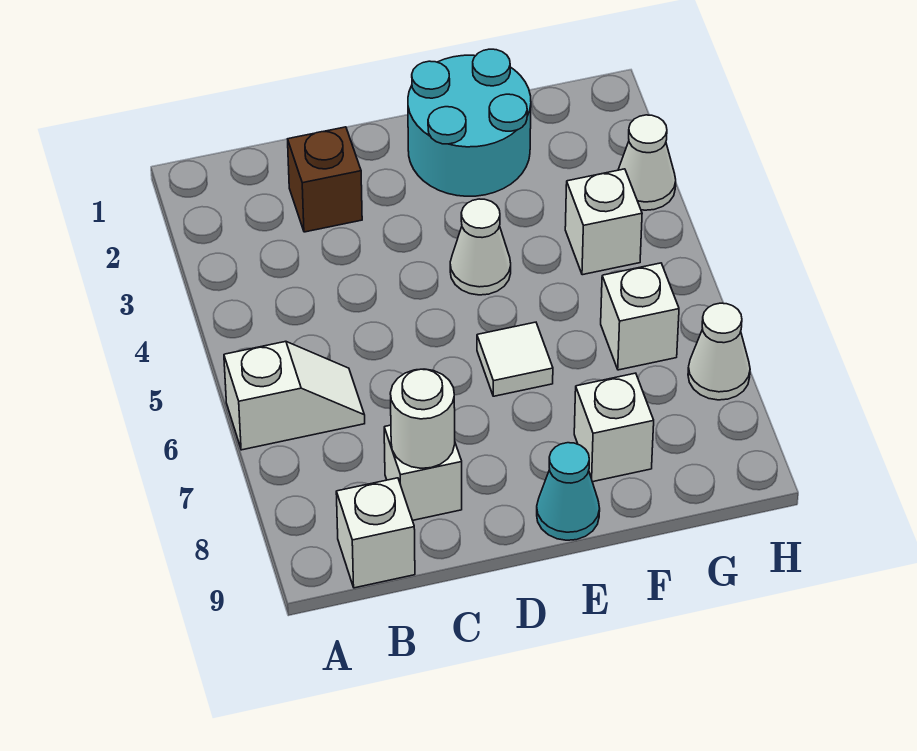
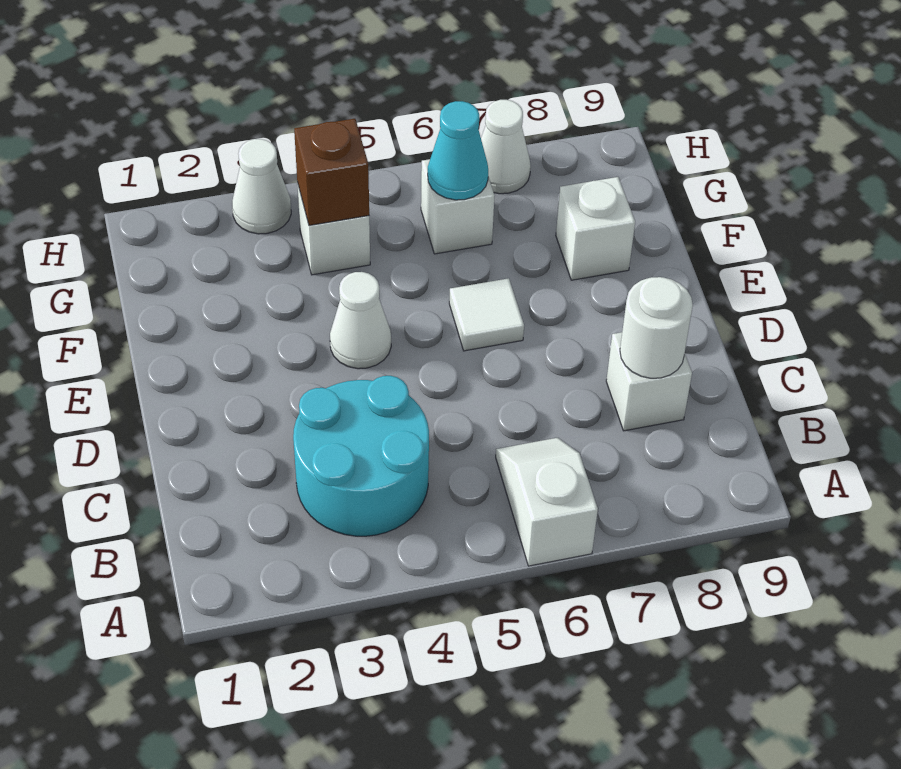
white brick B9 level 1 -> none
brown brick C2 level 1 -> brown brick G4 level 2
cyan round brick E1:F2 level 1 -> cyan round brick B3:C4 level 1
cyan cone E9 level 1 -> cyan cone G6 level 2

